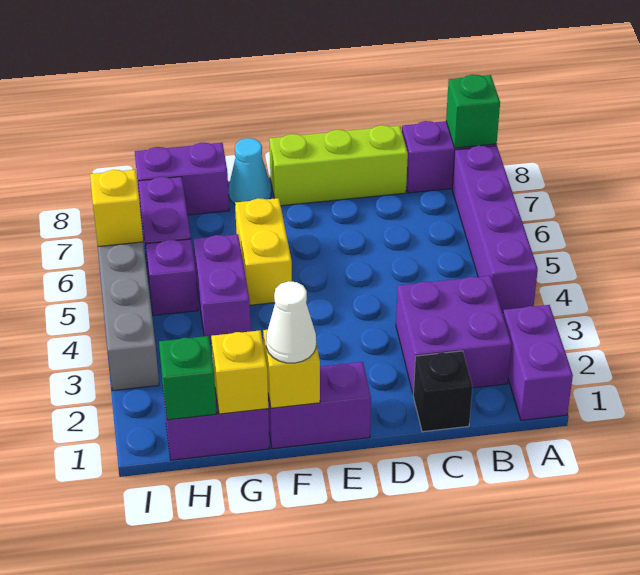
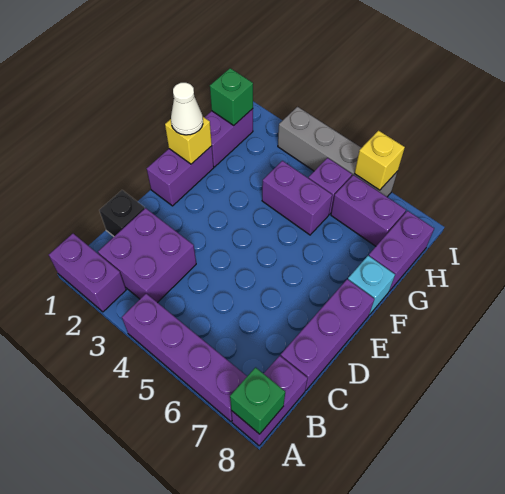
lime brick C8:E8 level 1 -> purple brick C8:E8 level 1
yellow brick F5:F6 level 1 -> none
cyan cone F8 level 1 -> cyan brick F8 level 1
yellow brick G1 level 2 -> none

